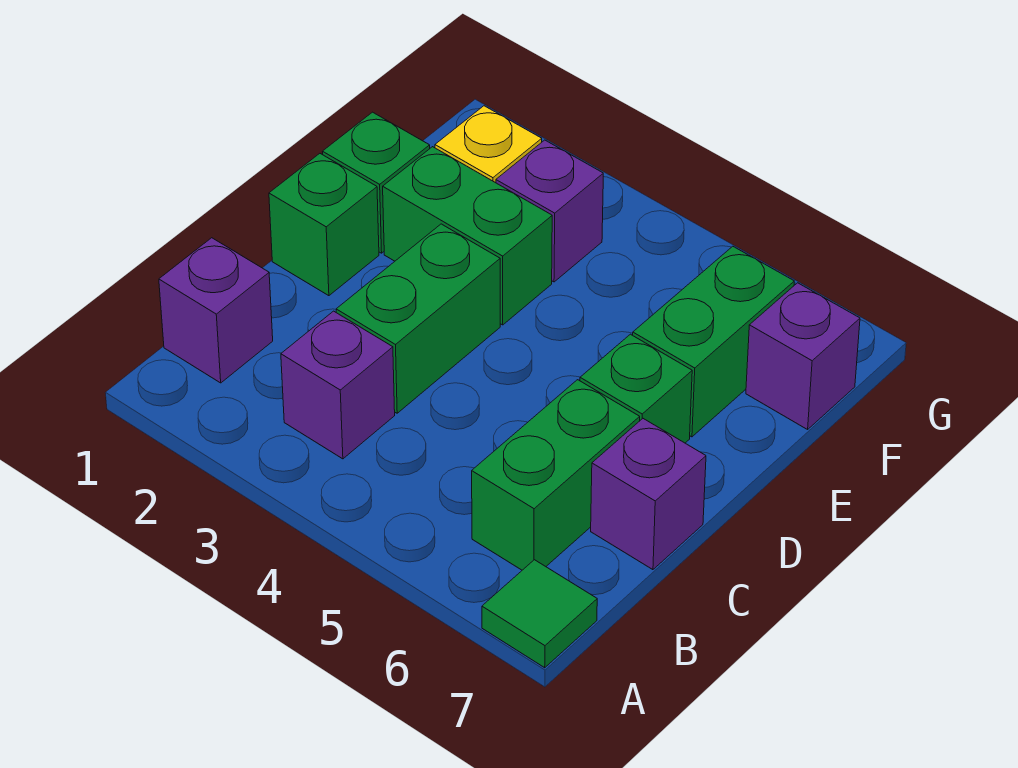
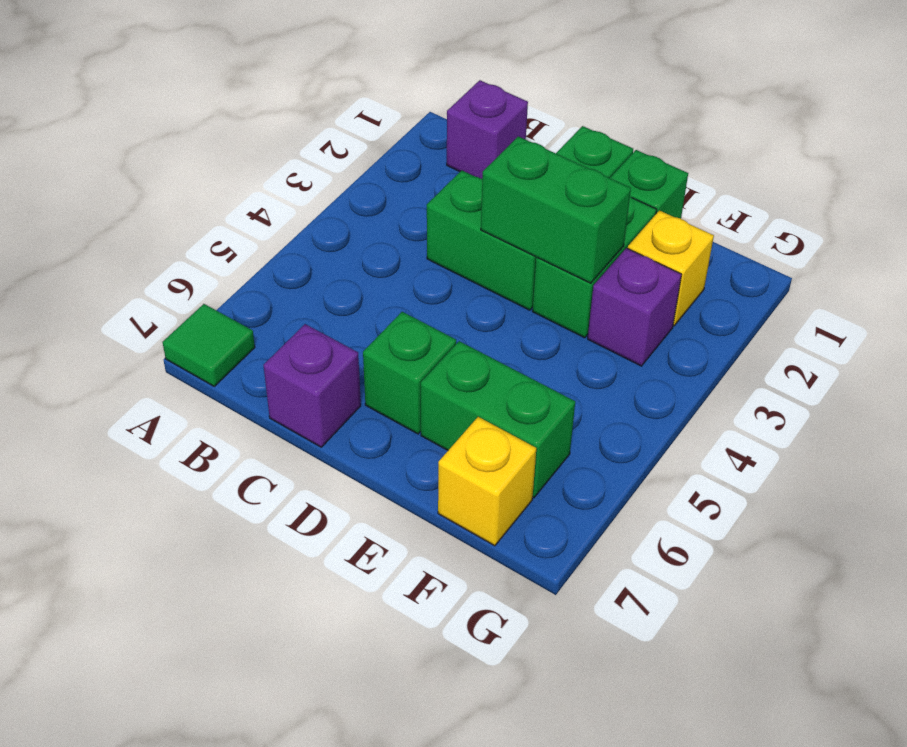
purple brick B3 level 1 -> none
green brick B6:C6 level 1 -> green brick D3:E3 level 2
purple brick F7 level 1 -> yellow brick F7 level 1

